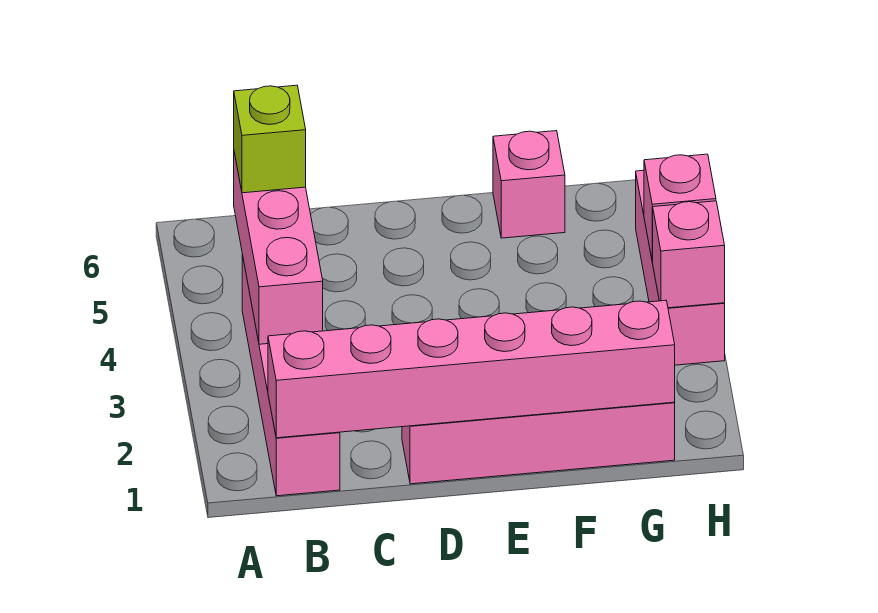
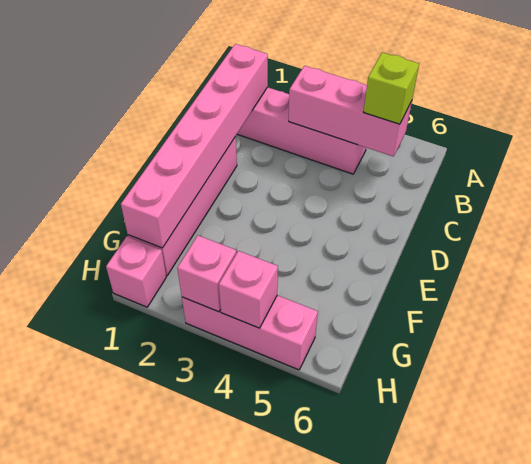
pink brick F6 level 1 -> pink brick H1 level 1

